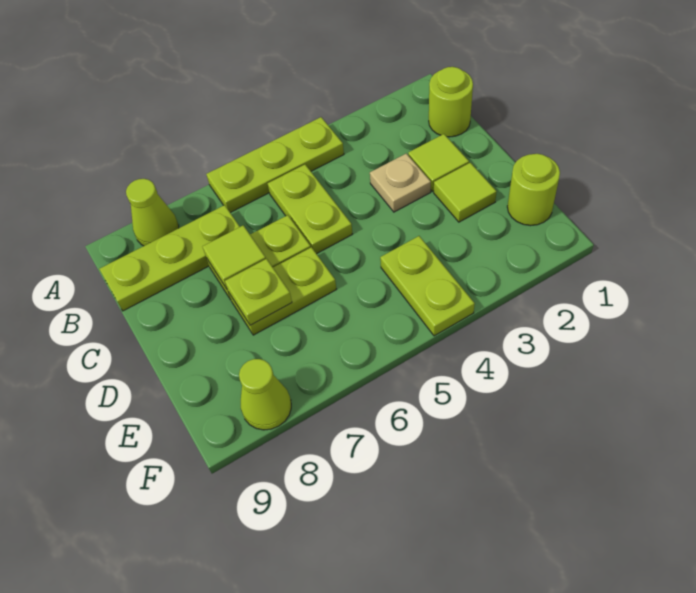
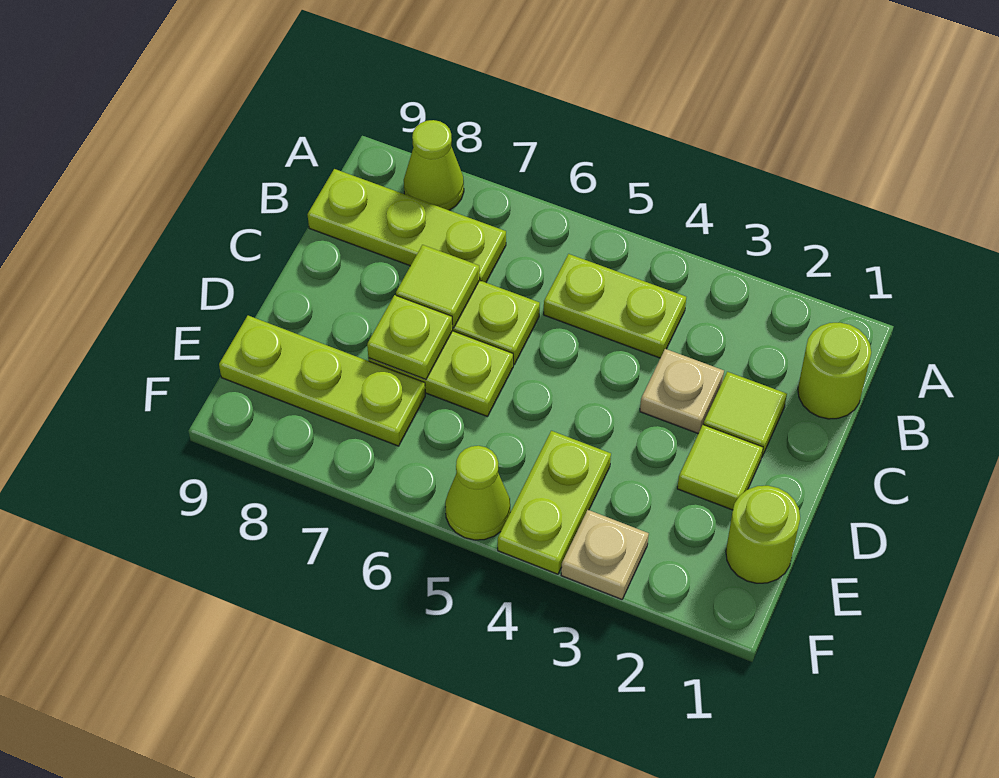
lime plate A4:A6 level 1 -> lime plate E7:E9 level 1
lime plate B5:C5 level 1 -> lime plate B4:B5 level 1
none -> tan plate F3 level 1
lime cone F8 level 1 -> lime cone F5 level 1

